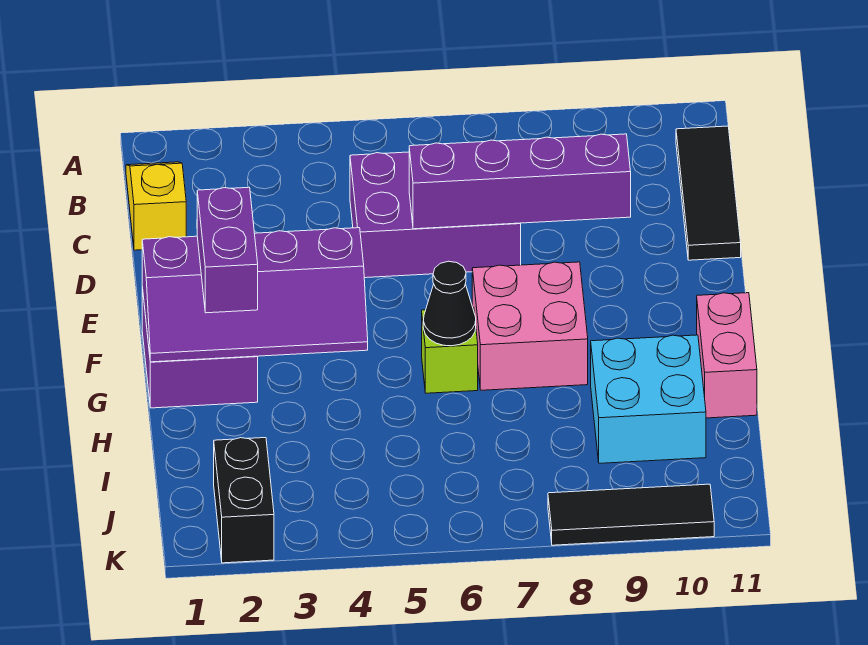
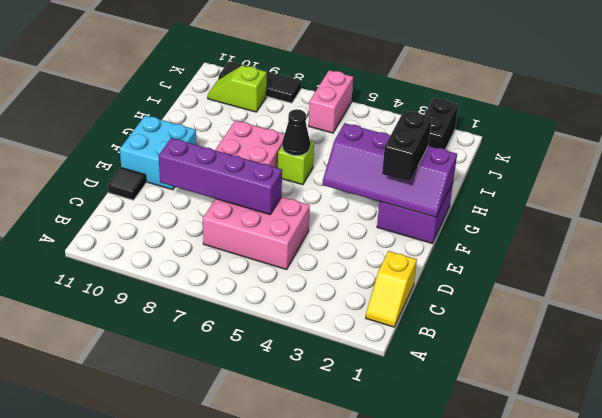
black tile B11:D11 level 1 -> black tile D11 level 1
purple brick C5:D7 level 1 -> pink brick C5:D7 level 1
purple slope F1:G4 level 2 top F -> purple slope F1:G4 level 2 top G
purple brick F2:G2 level 3 -> black brick F2:G2 level 3
pink brick G11:H11 level 1 -> pink brick J6:K6 level 1
cyan brick H9:I10 level 1 -> cyan brick E10:F11 level 1
none -> lime slope J9:J10 level 1 top 9

